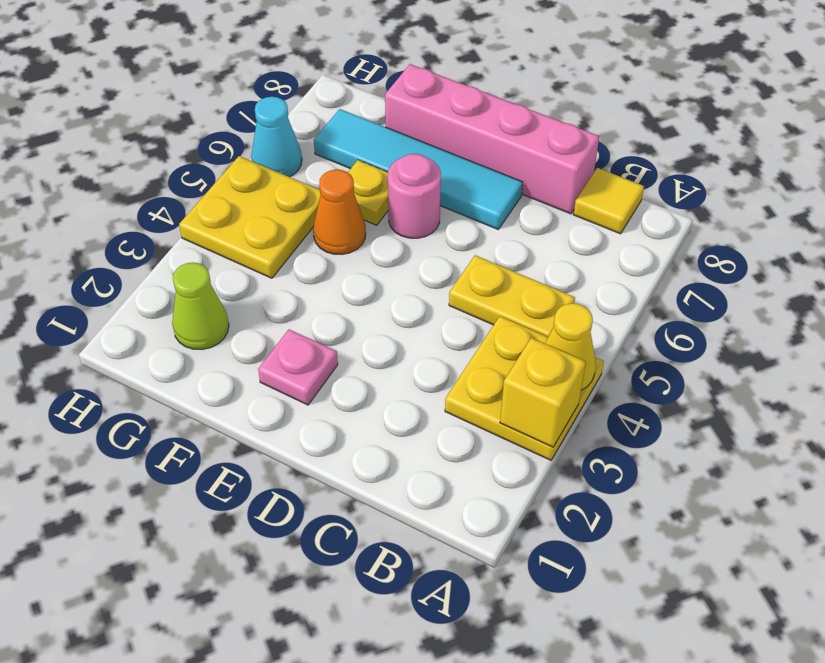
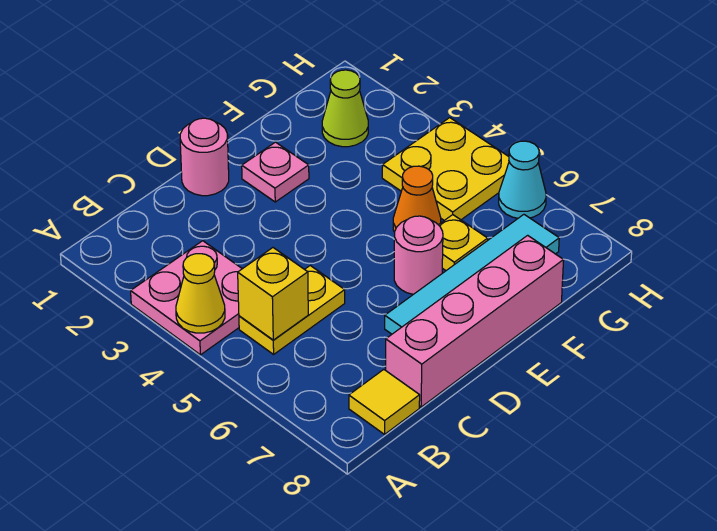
yellow plate A3:B4 level 1 -> pink plate A3:B4 level 1
yellow brick A3 level 2 -> yellow brick B5 level 2
none -> pink round brick D1 level 1

